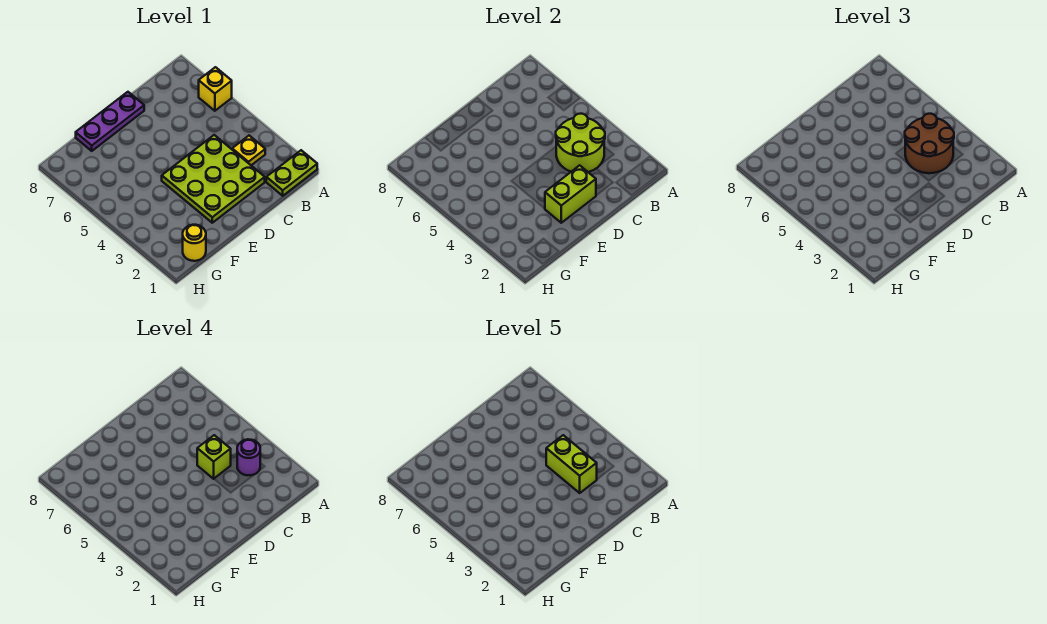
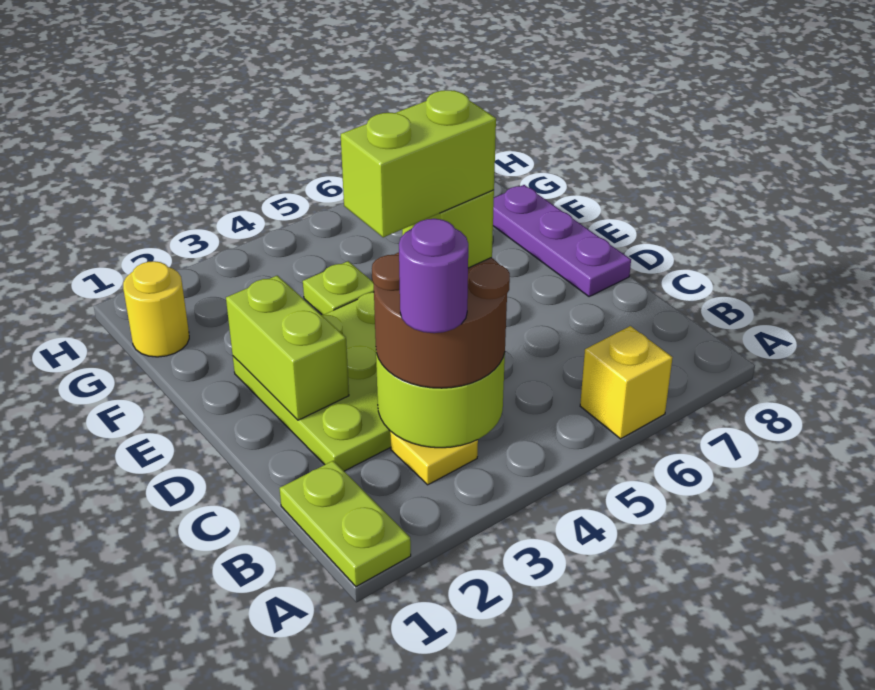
none -> lime plate F4 level 1

